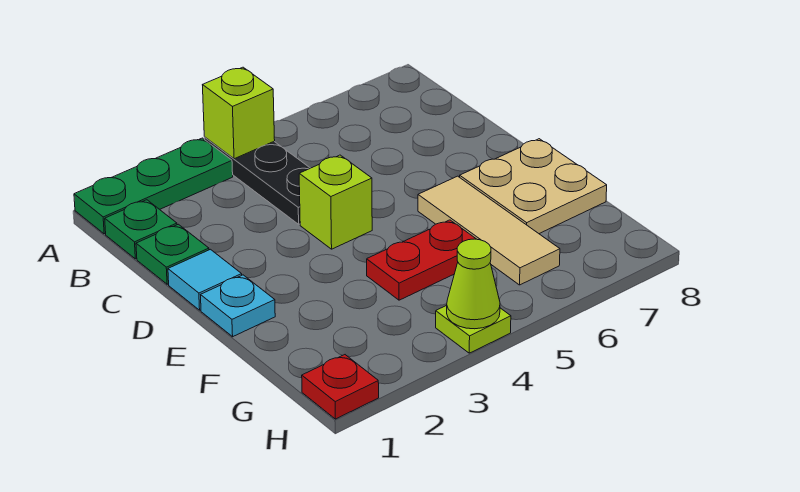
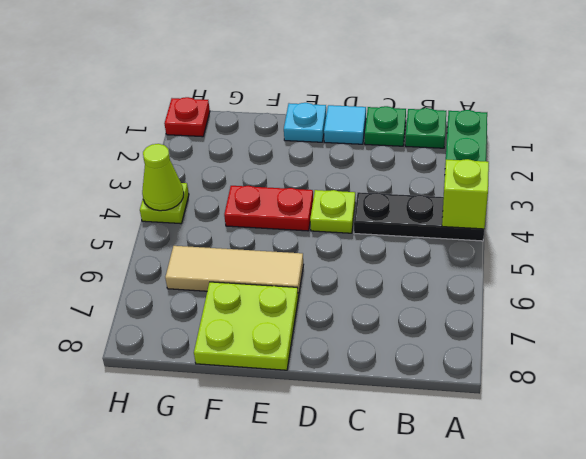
lime brick D4 level 1 -> lime plate D4 level 1
tan plate E7:F8 level 1 -> lime plate E7:F8 level 1
red plate F4:F5 level 1 -> red plate E4:F4 level 1

